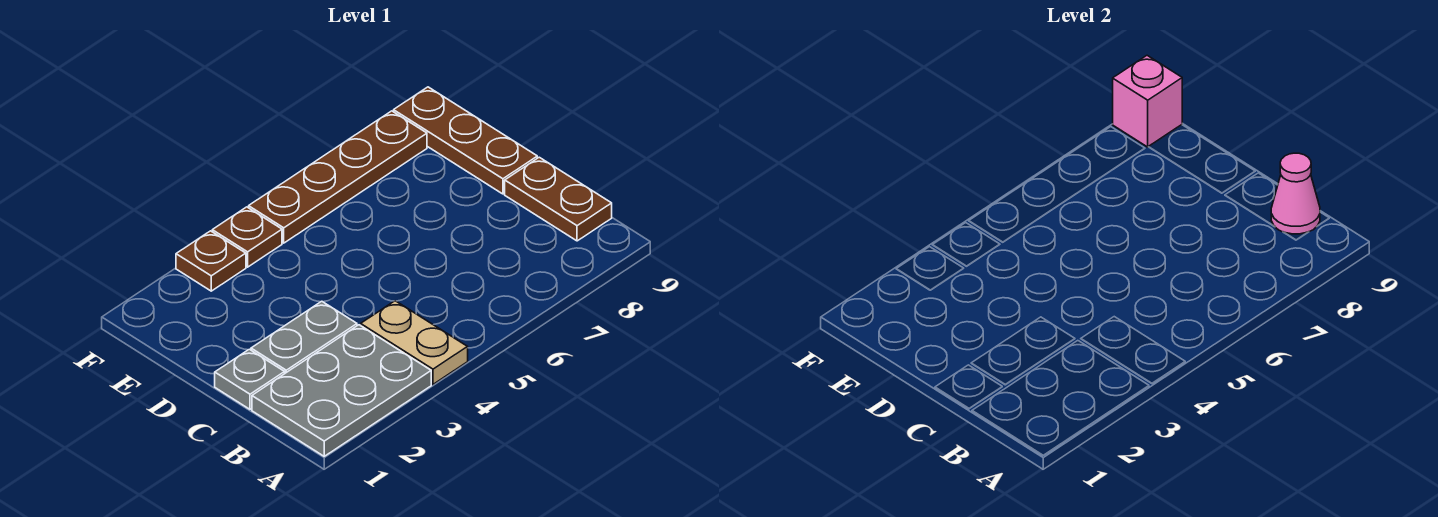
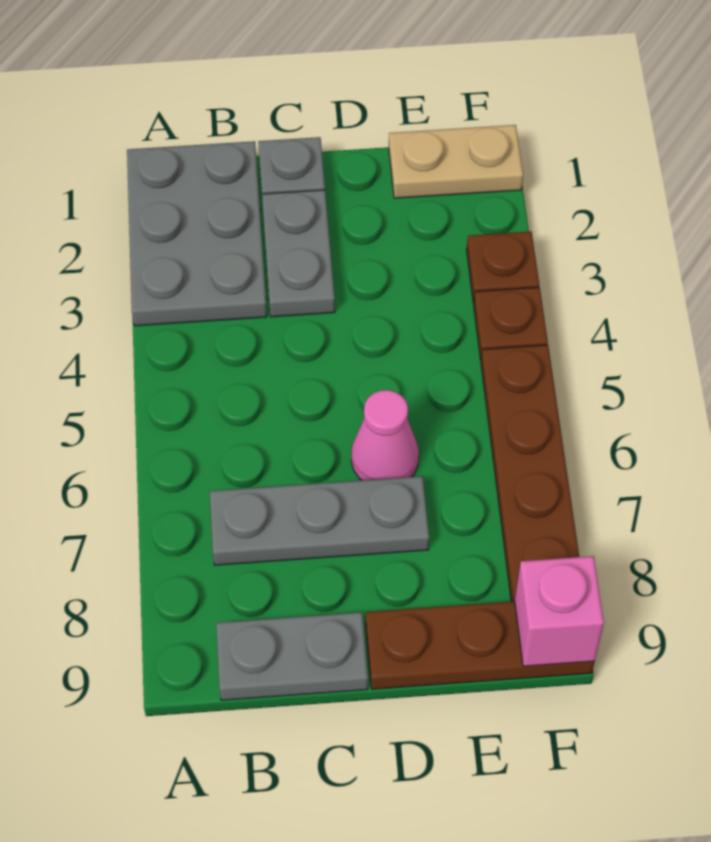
tan plate A4:B4 level 1 -> tan plate E1:F1 level 1
none -> grey plate B7:D7 level 1
brown plate B9:C9 level 1 -> grey plate B9:C9 level 1
pink cone B9 level 2 -> pink cone D6 level 1

